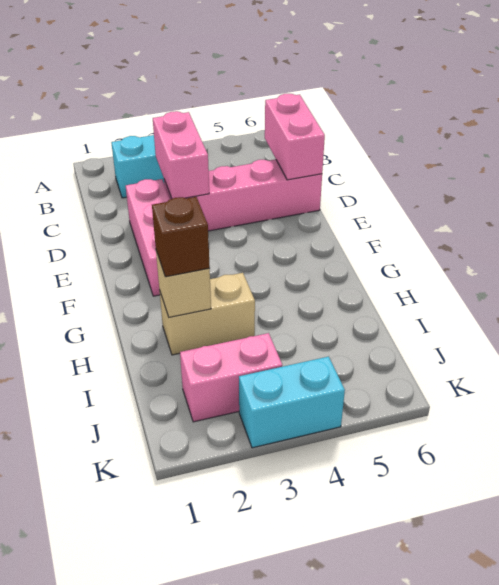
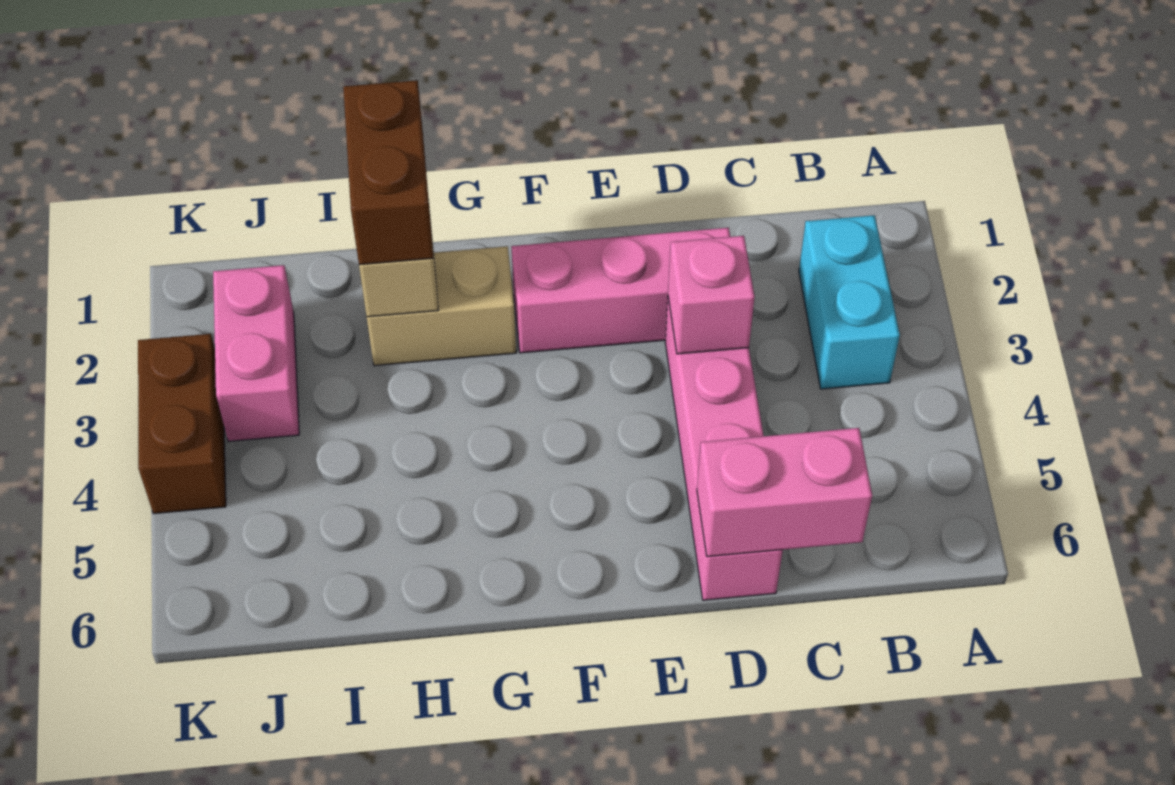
pink brick C3:D3 level 2 -> pink brick D3 level 2
tan brick H2:H3 level 1 -> tan brick G2:H2 level 1
brown brick H2 level 3 -> brown brick H1:H2 level 3
cyan brick K3:K4 level 1 -> brown brick K3:K4 level 1

